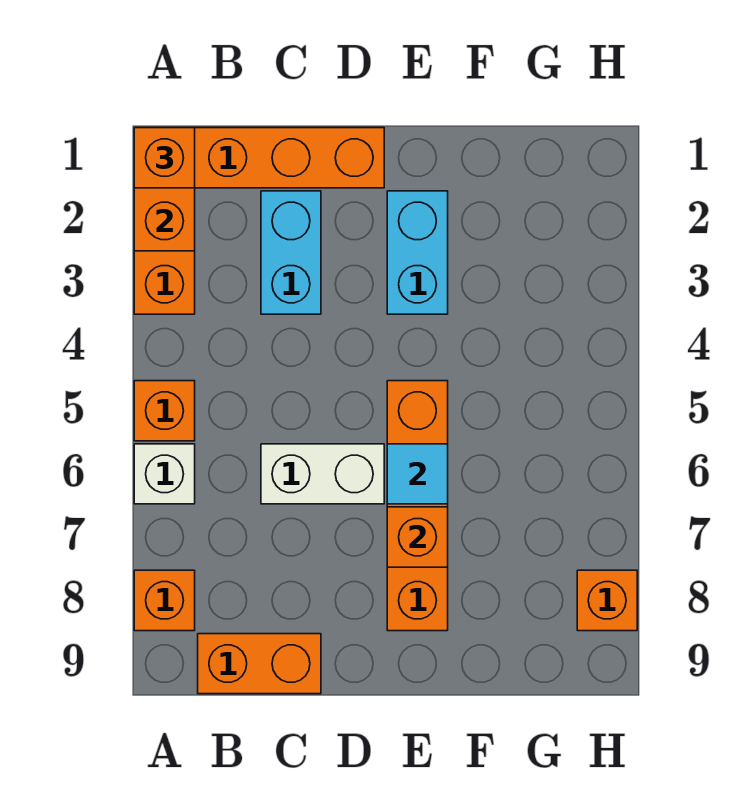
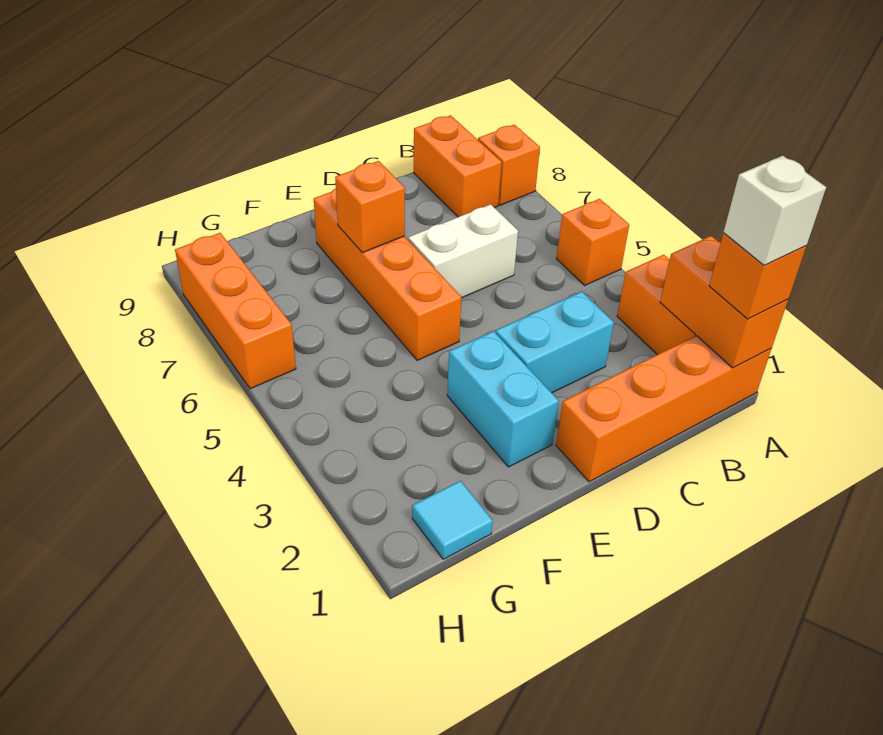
white brick A6 level 1 -> white brick A1 level 4
orange brick B9:C9 level 1 -> orange brick B8:B9 level 1
cyan brick C2:C3 level 1 -> cyan brick C3:D3 level 1
cyan tile E6 level 2 -> cyan tile G1 level 1
orange brick H8 level 1 -> orange brick H6:H8 level 1

